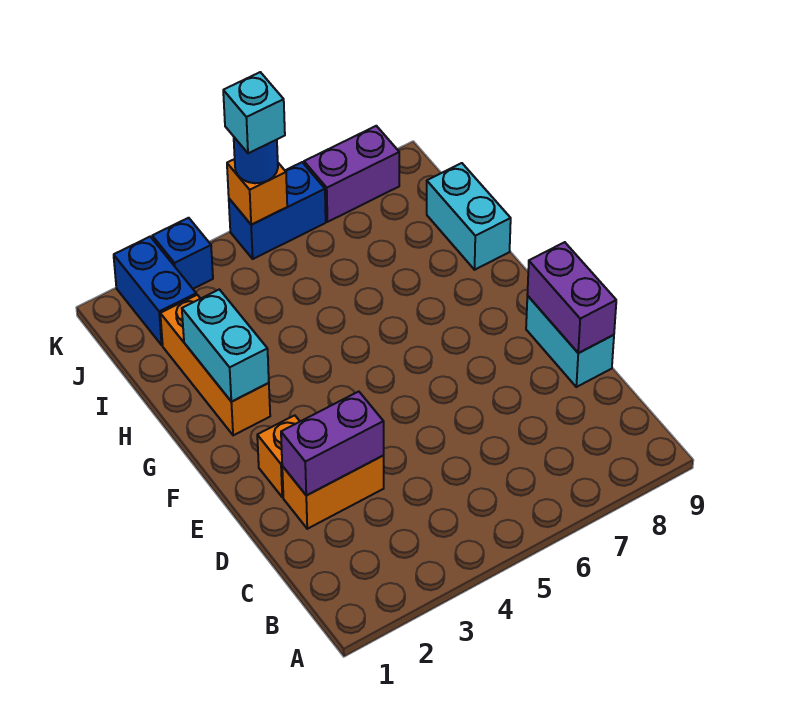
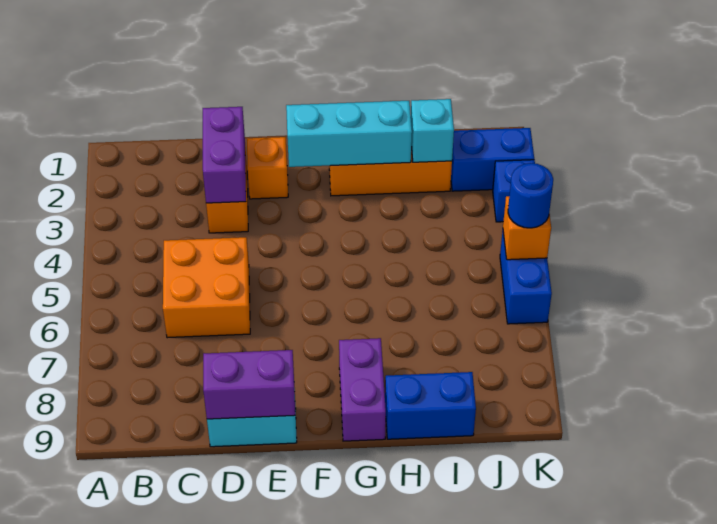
none -> orange brick C5:D6 level 1
cyan brick G2:H2 level 2 -> cyan brick F2:H2 level 2
cyan brick H9:I9 level 1 -> blue brick H9:I9 level 1
cyan brick K5 level 4 -> cyan brick I2 level 2
purple brick K7:K8 level 1 -> purple brick G8:G9 level 1

